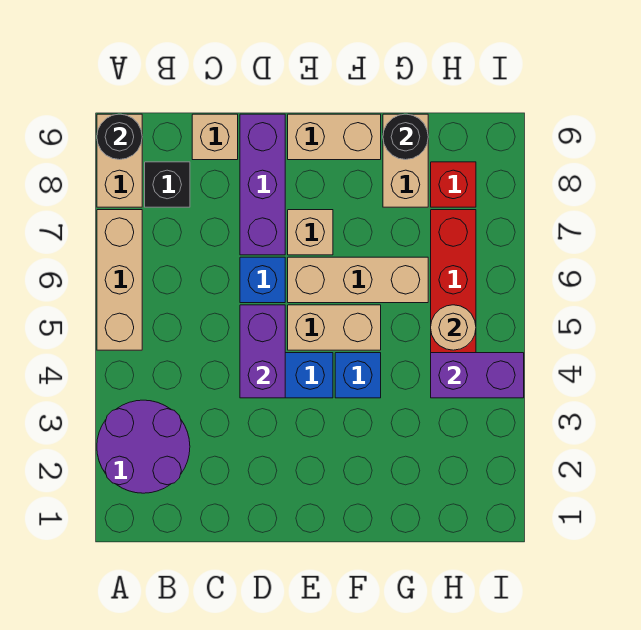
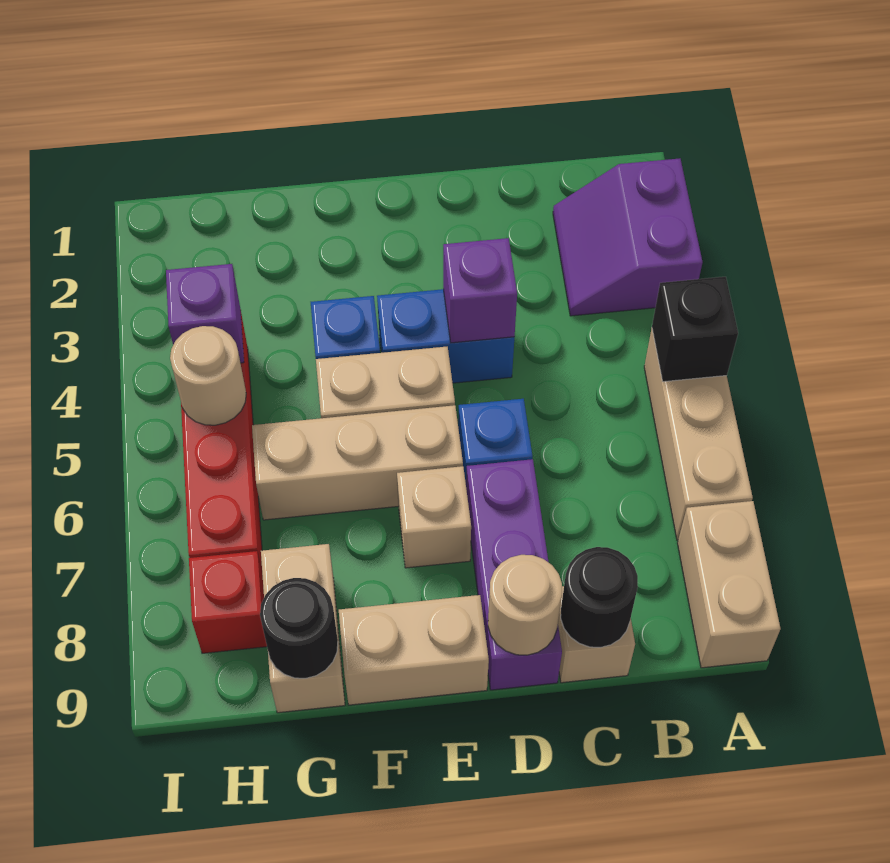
purple round brick A2:B3 level 1 -> purple slope A2:B3 level 1 top A
black round brick A9 level 2 -> black round brick C9 level 2
black brick B8 level 1 -> black brick A5 level 2
purple brick D4:D5 level 2 -> purple brick D4 level 2
none -> tan round brick D9 level 2
purple brick H4:I4 level 2 -> purple brick H4 level 2

